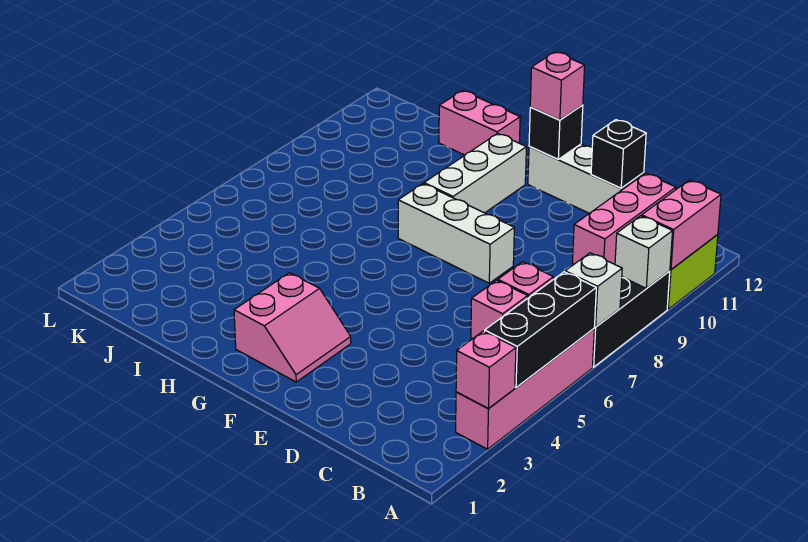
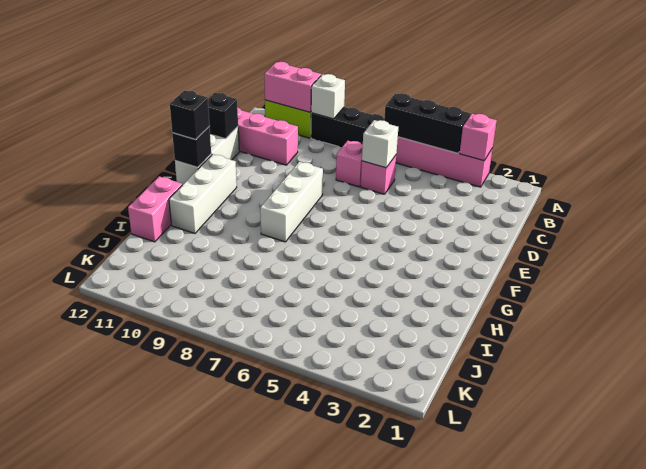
white brick A7 level 2 -> white brick C6 level 2
pink slope F2:G3 level 1 top G -> none
pink brick F12 level 3 -> black brick F12 level 3
white brick G9:G11 level 1 -> white brick F11:H11 level 1

